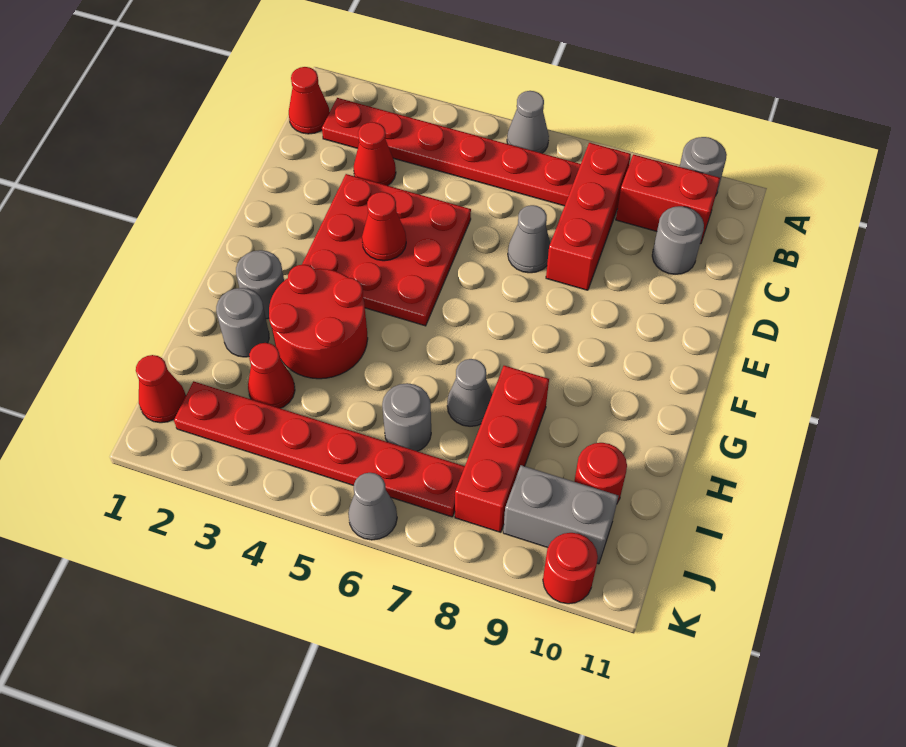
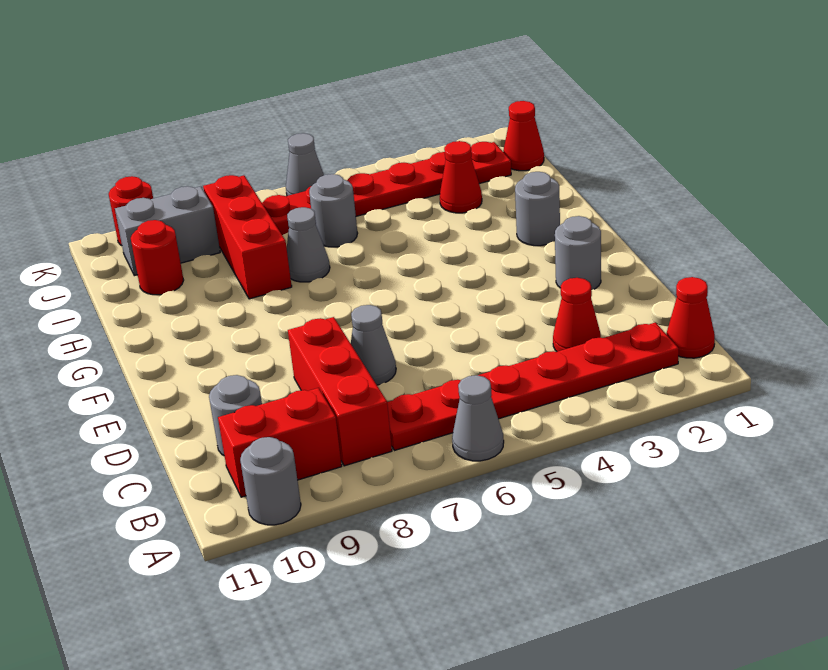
red plate D3:F5 level 1 -> none
red cone E4 level 2 -> none
red round brick G3:H4 level 1 -> none
grey round brick H2 level 1 -> grey round brick E2 level 1

